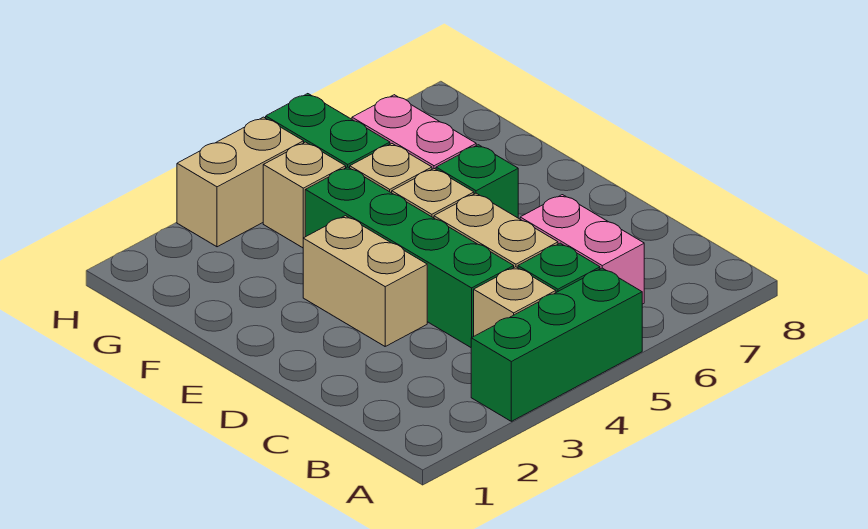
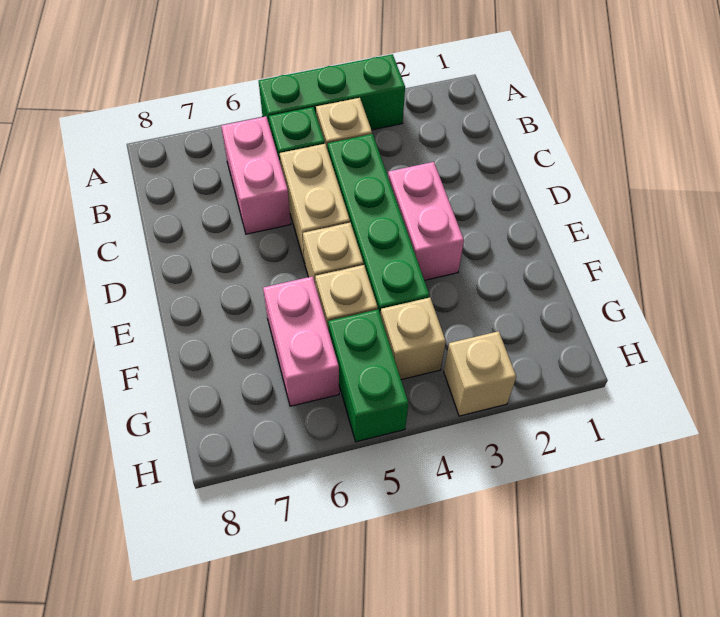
tan brick D3:E3 level 1 -> pink brick D3:E3 level 1
green brick E6 level 1 -> none
tan brick H3:H4 level 1 -> tan brick H3 level 1

